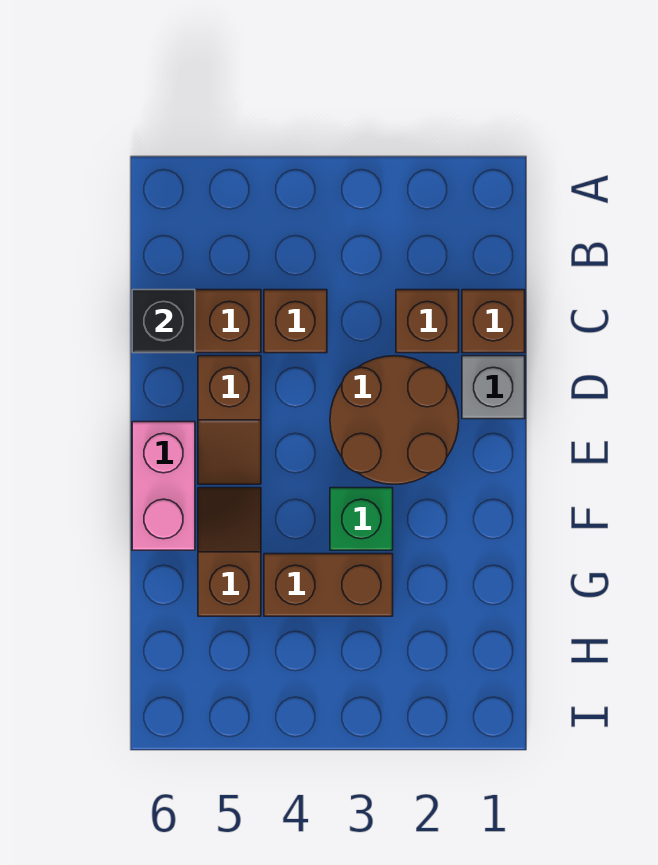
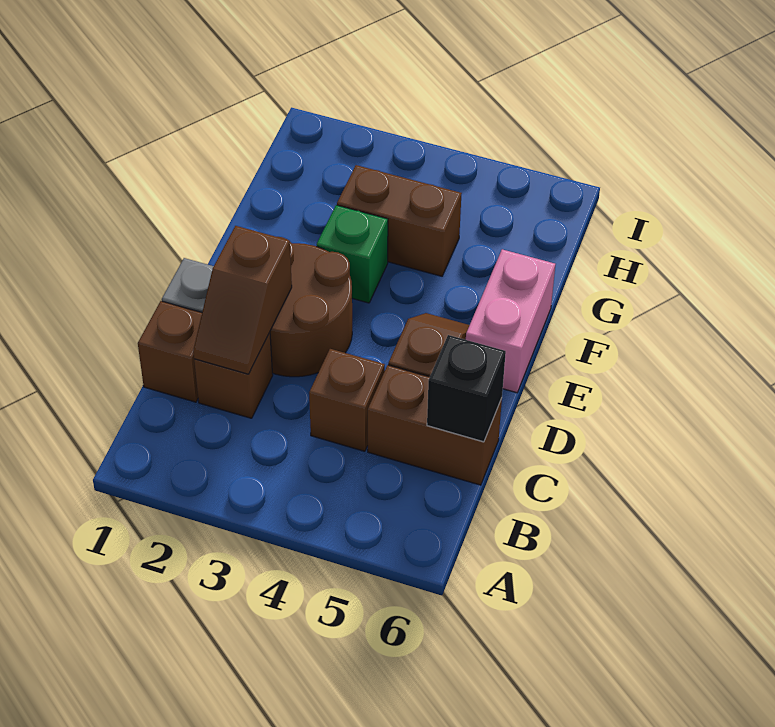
brown slope F5:G5 level 1 top G -> brown slope C2:D2 level 2 top D

